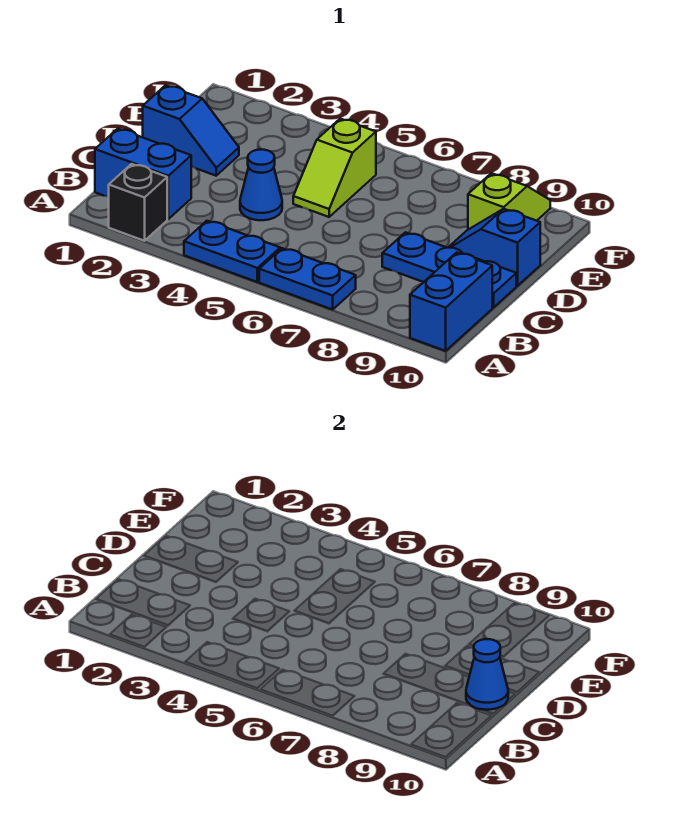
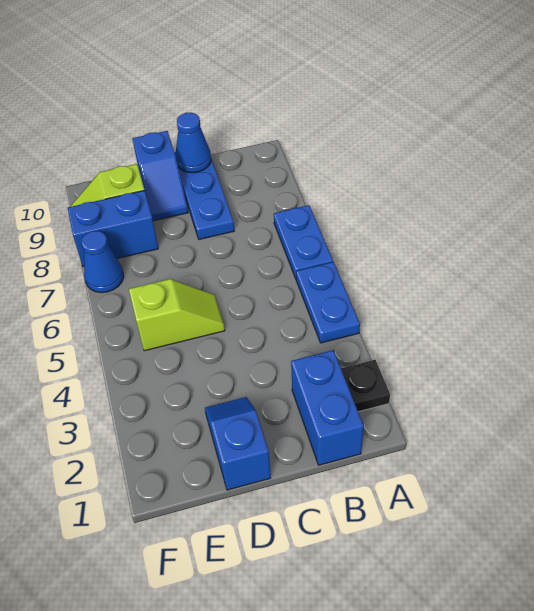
black brick A2 level 1 -> black plate A2 level 1
blue brick A10:B10 level 1 -> blue brick E8:F8 level 1
blue cone C4 level 1 -> blue cone F7 level 1

